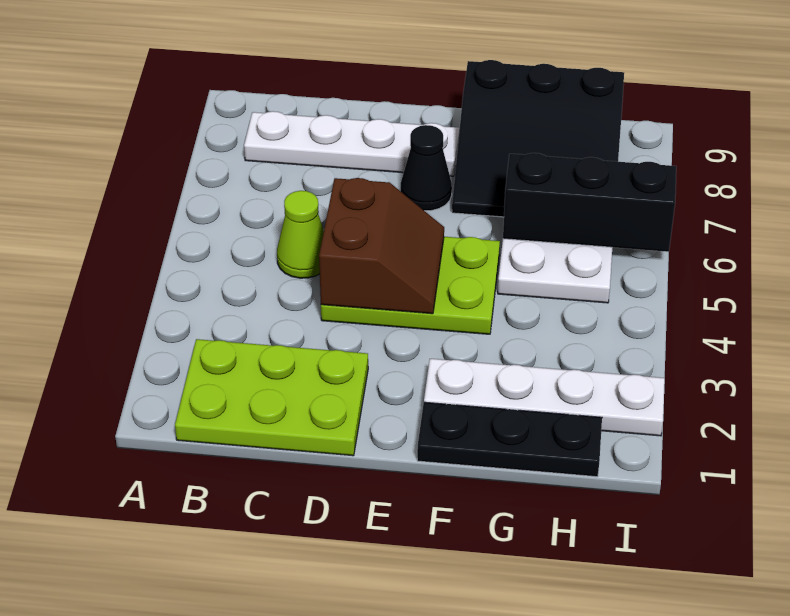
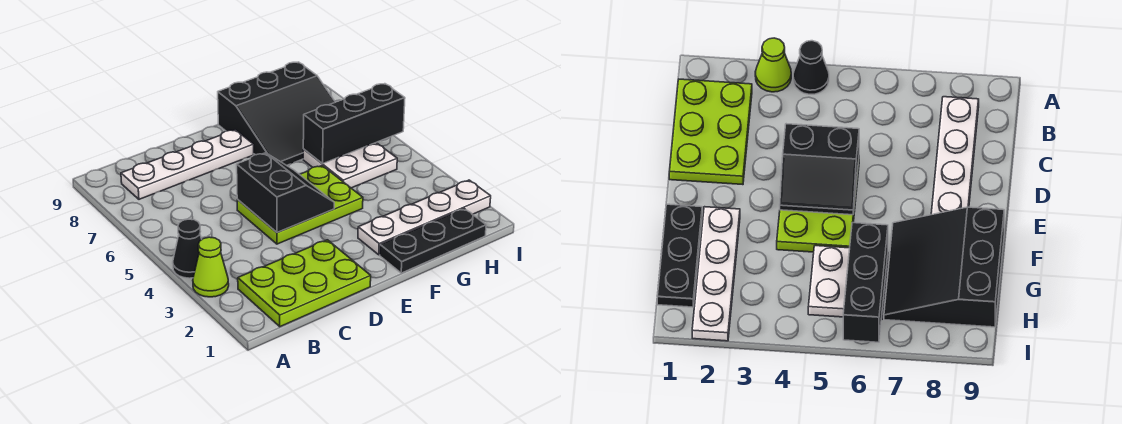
lime cone C5 level 1 -> lime cone A3 level 1
brown slope D4:E5 level 2 top D -> black slope D4:E5 level 2 top D
black cone E7 level 1 -> black cone A4 level 1

